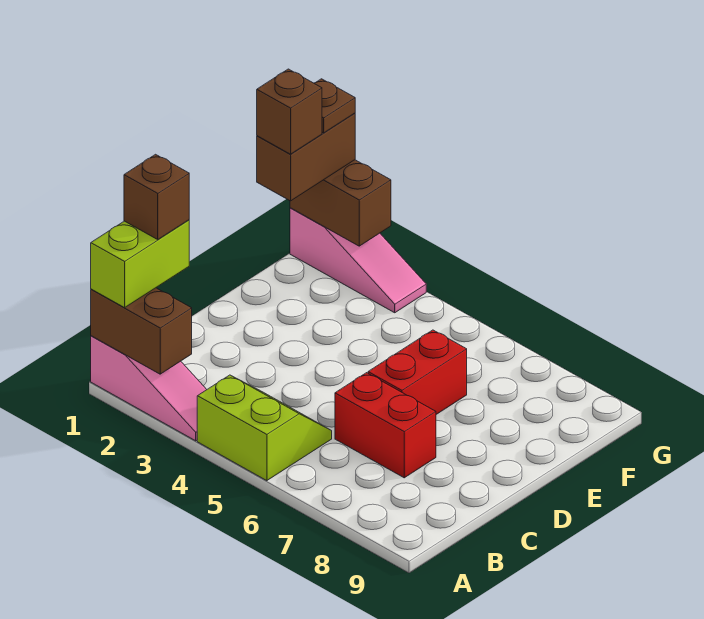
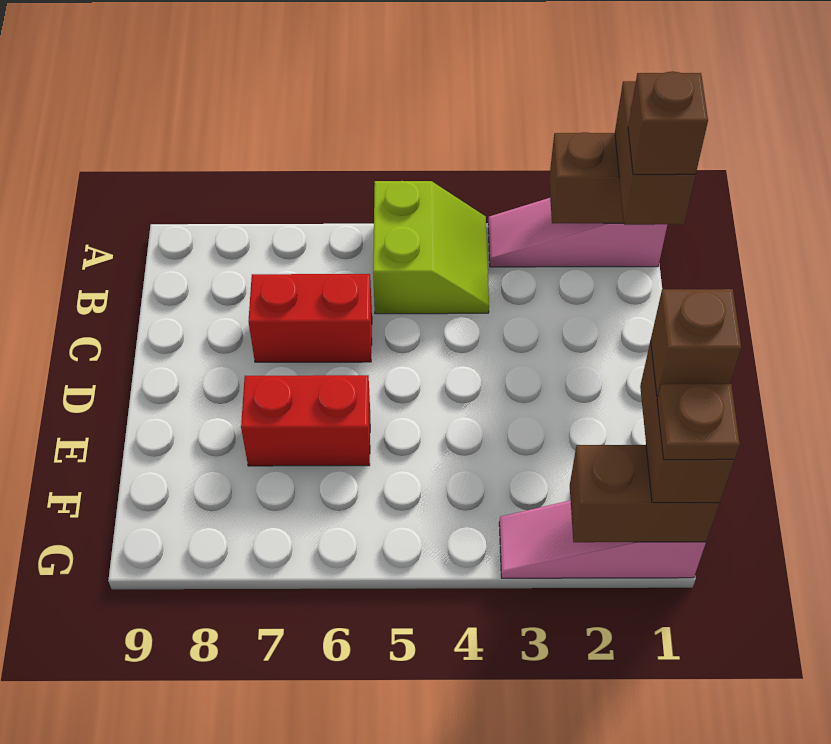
lime brick A1:B1 level 3 -> brown brick A1:B1 level 3
lime slope A4:B5 level 1 top A -> lime slope A4:B5 level 1 top 5
red brick D6:E6 level 1 -> red brick E6:E7 level 1

